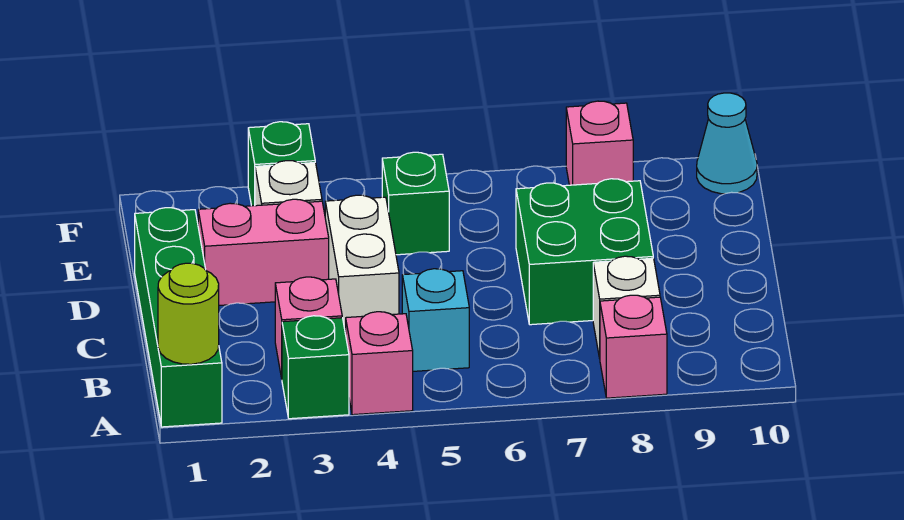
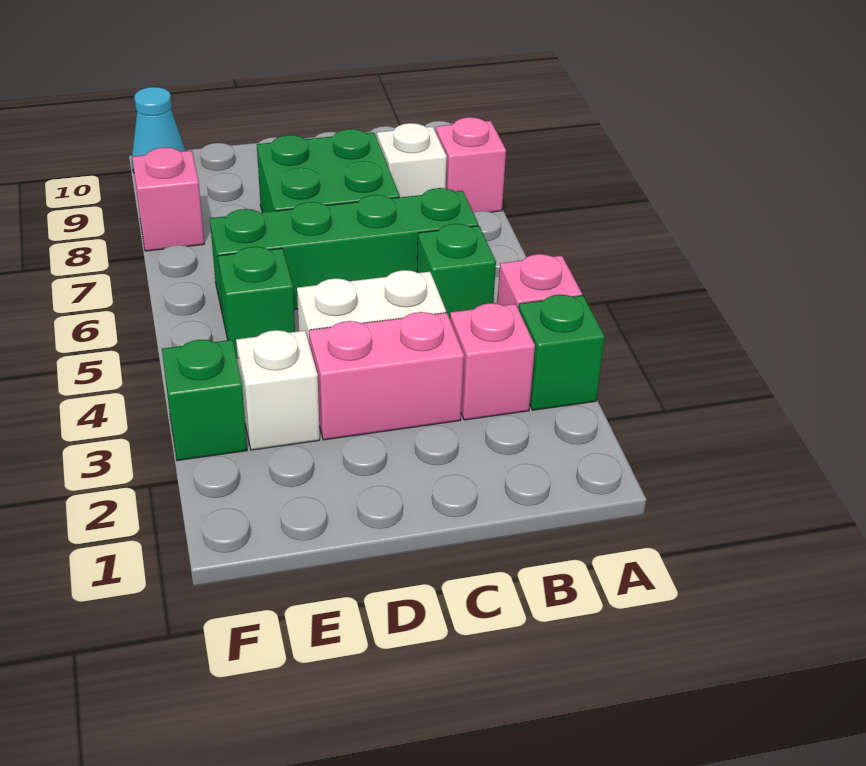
green brick A1:D1 level 1 -> green brick B6:E6 level 1
lime round brick A1 level 2 -> none
cyan brick B5 level 1 -> green brick B5 level 1
pink brick D2:D3 level 1 -> pink brick C3:D3 level 1

